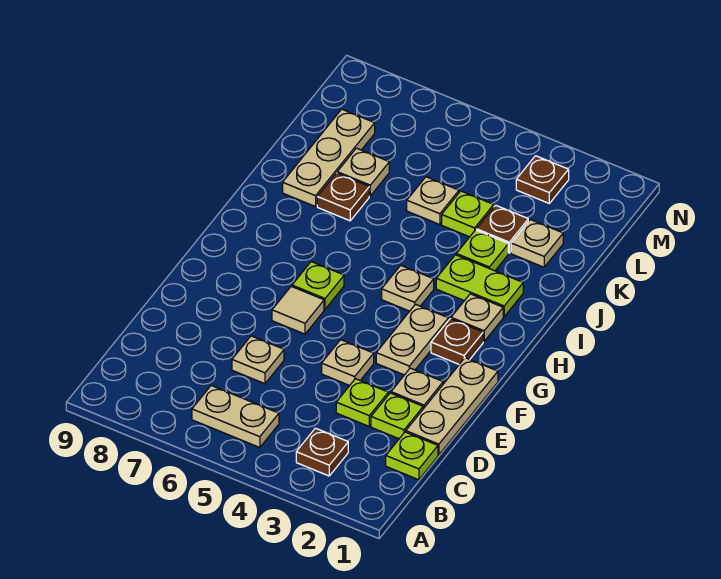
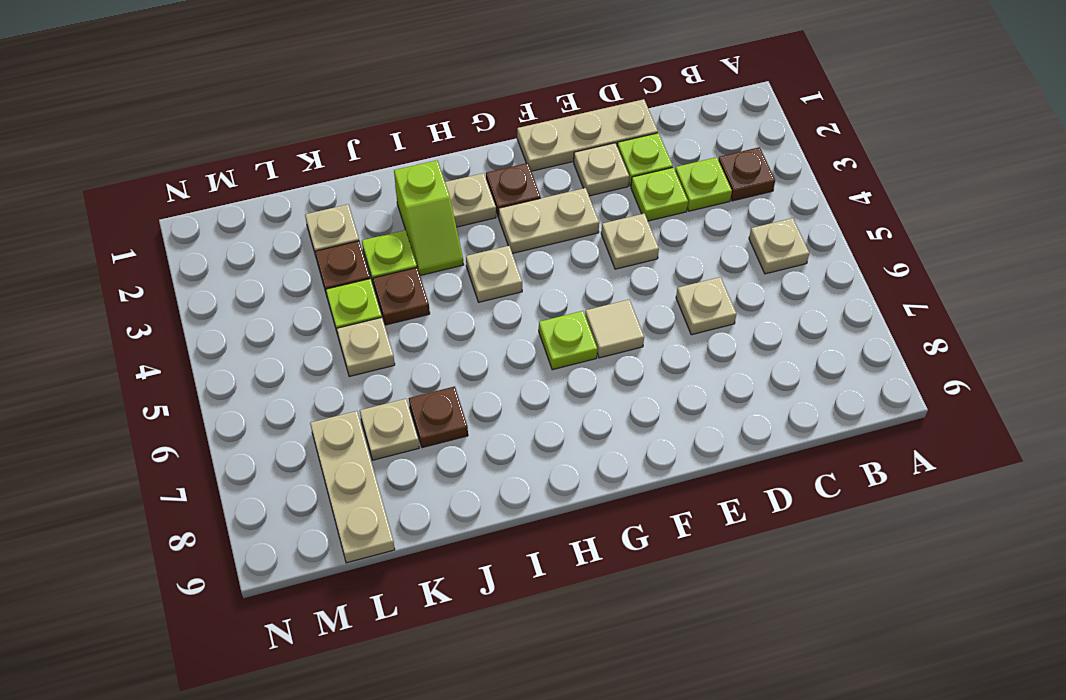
tan plate B5:B6 level 1 -> tan plate B5 level 1
lime plate C1 level 1 -> lime plate C3 level 1
lime plate I2:I3 level 1 -> lime slope I2:I3 level 1 top 2
tan plate J8:L8 level 1 -> tan plate L7:L9 level 1
brown plate M3 level 1 -> brown plate J4 level 1

